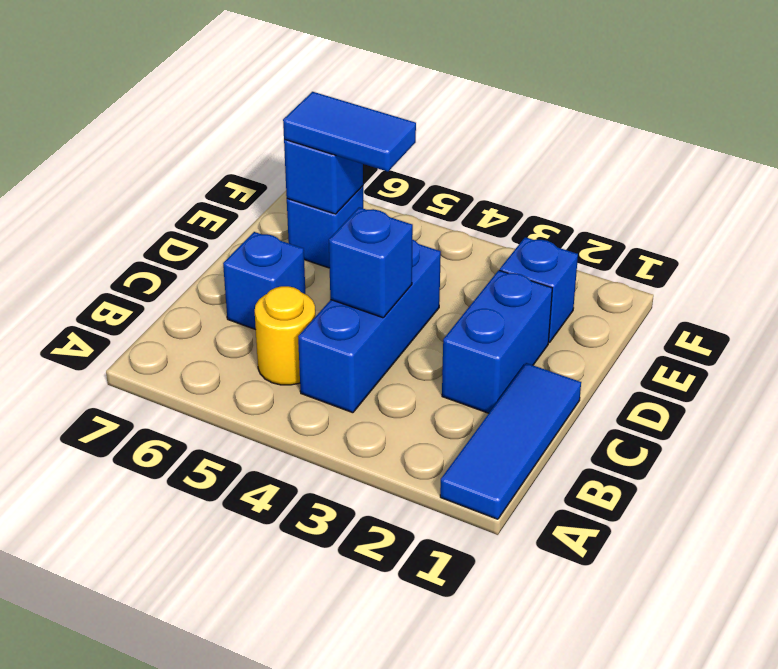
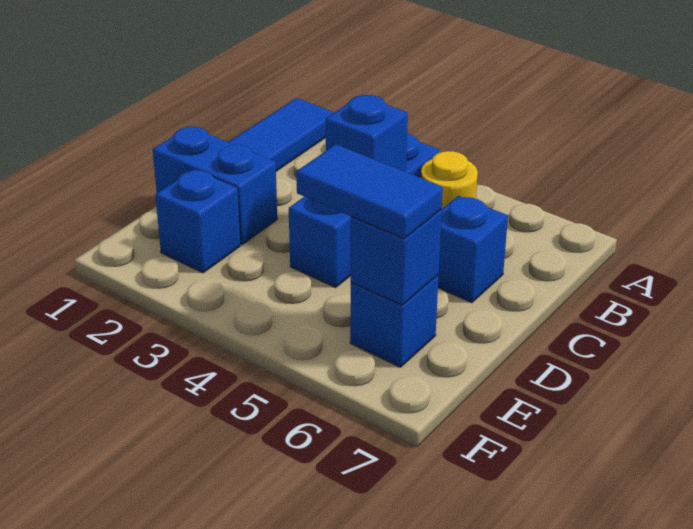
blue brick C2:D2 level 1 -> blue brick D1:D2 level 1

